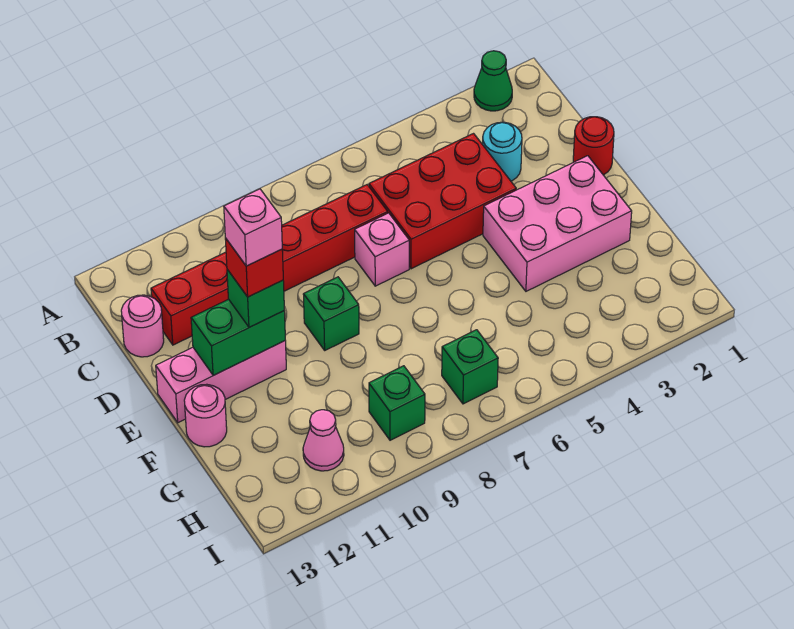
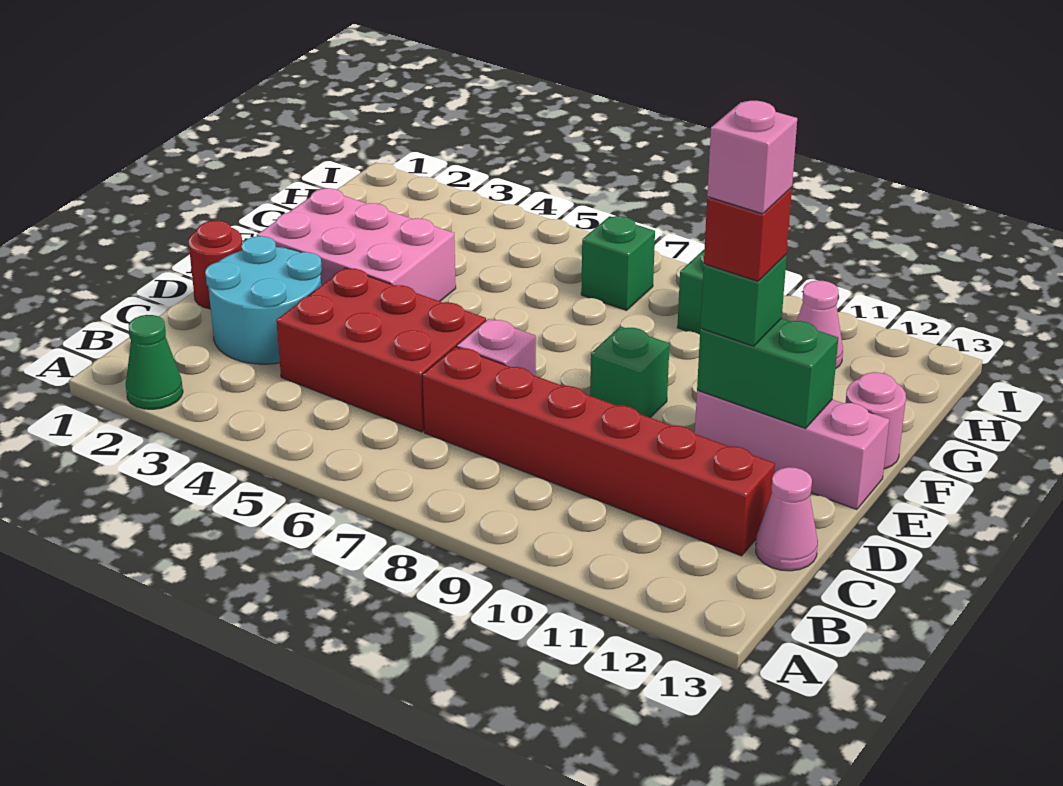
cyan round brick C3 level 1 -> cyan round brick C2:D3 level 1
pink round brick C13 level 1 -> pink cone C13 level 1

